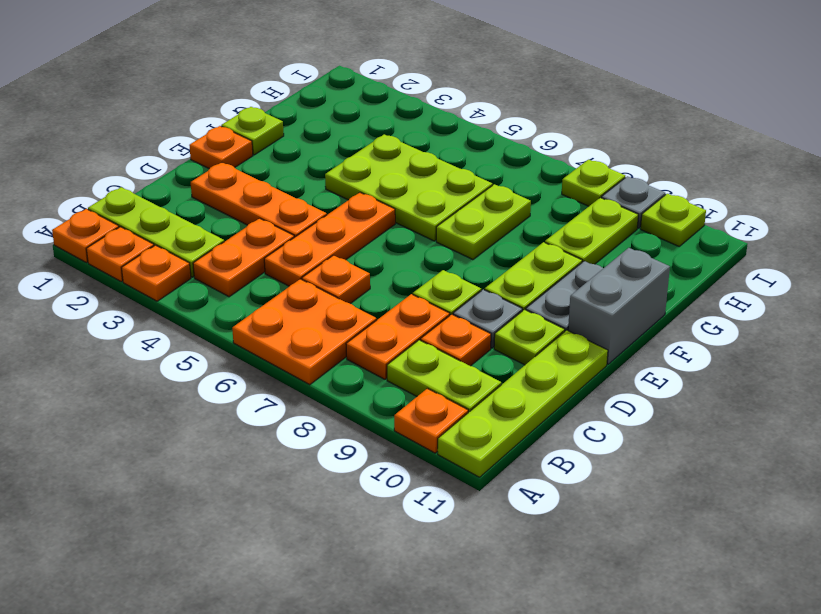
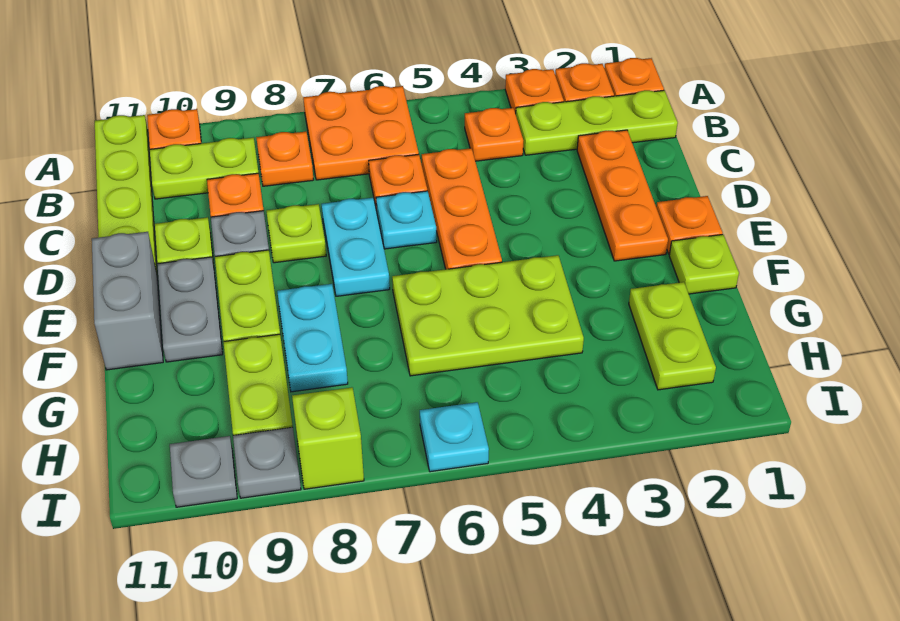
orange plate B4:C4 level 1 -> orange plate B4 level 1
orange plate B8:C8 level 1 -> orange plate B8 level 1
orange plate D2:D4 level 1 -> orange plate C2:E2 level 1
none -> cyan plate D6 level 1
none -> cyan plate D7:E7 level 1
lime plate F7:G7 level 1 -> lime plate G2:H2 level 1
none -> cyan plate F8:G8 level 1
none -> cyan plate I6 level 1
lime plate I8 level 1 -> lime brick I8 level 1
lime plate I10 level 1 -> grey plate I10 level 1

